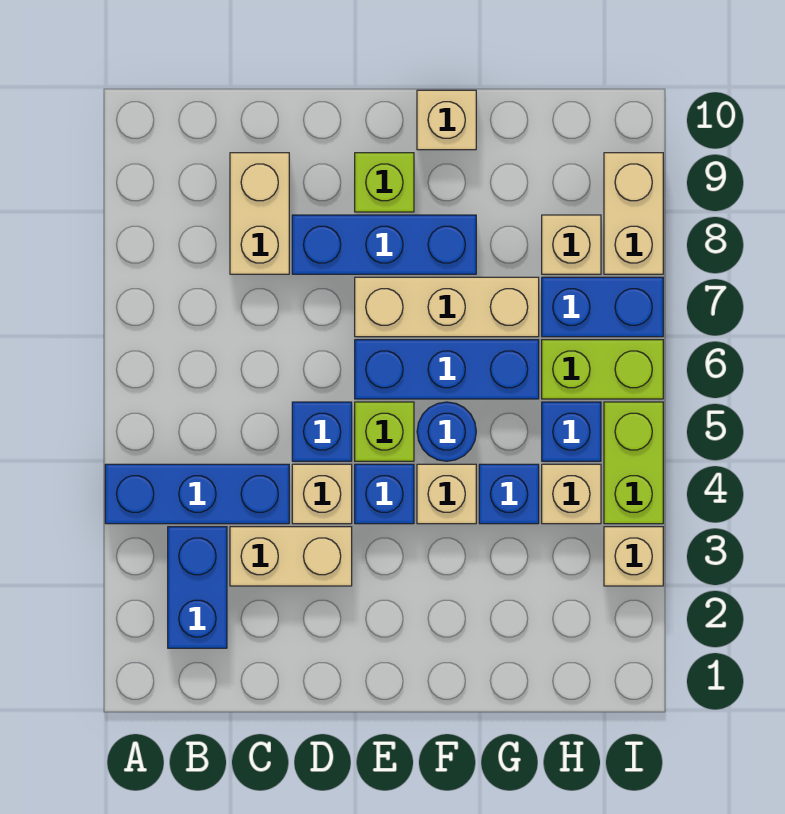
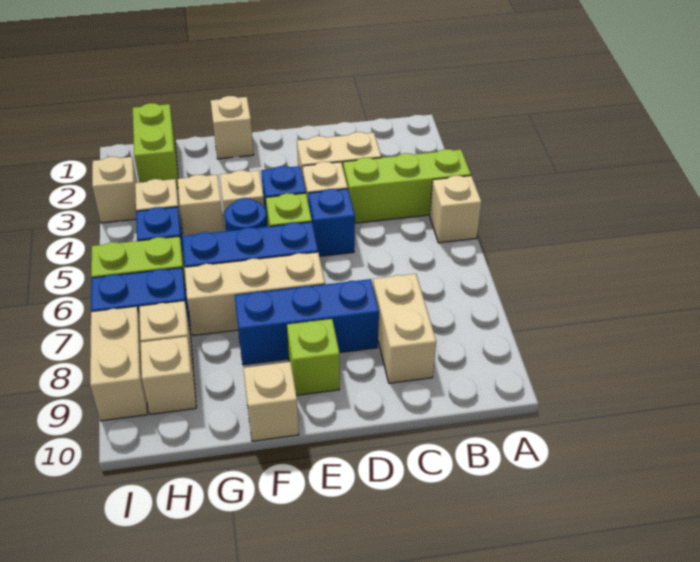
blue brick A4:C4 level 1 -> lime brick A4:C4 level 1
none -> tan brick A5 level 1
blue brick B2:B3 level 1 -> none
none -> tan brick F1 level 1
blue brick G4 level 1 -> tan brick G4 level 1
none -> tan brick H9 level 1
lime brick I4:I5 level 1 -> lime brick H1:H2 level 1

